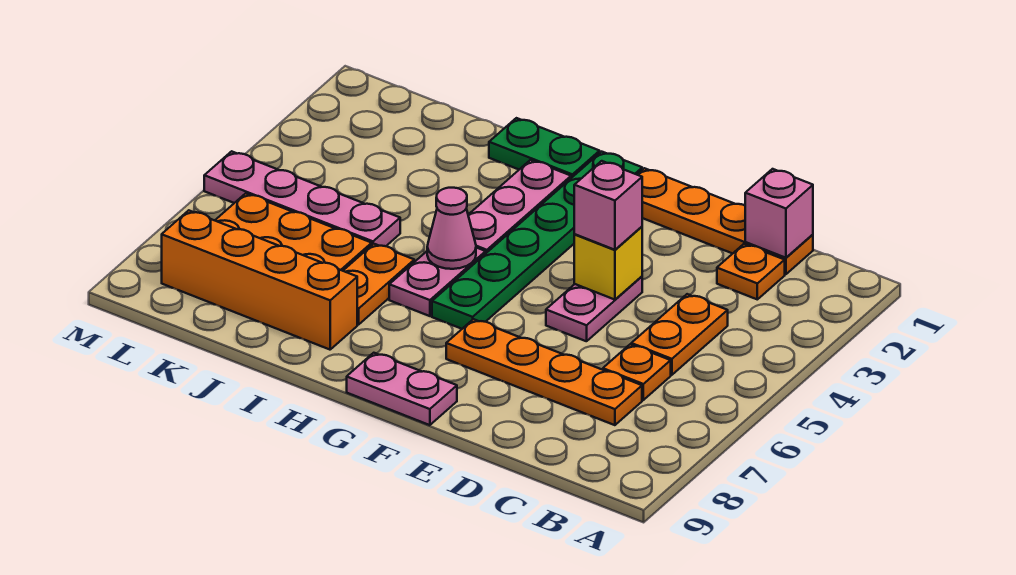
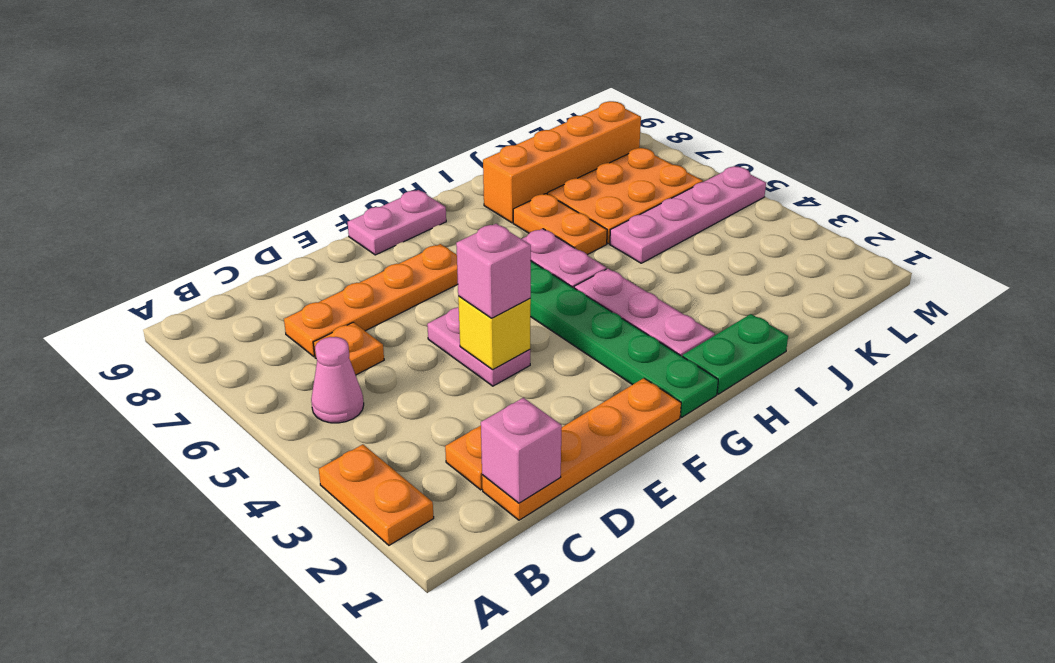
orange plate C4:C5 level 1 -> orange plate A2:A3 level 1
pink cone H5 level 2 -> pink cone B5 level 1

